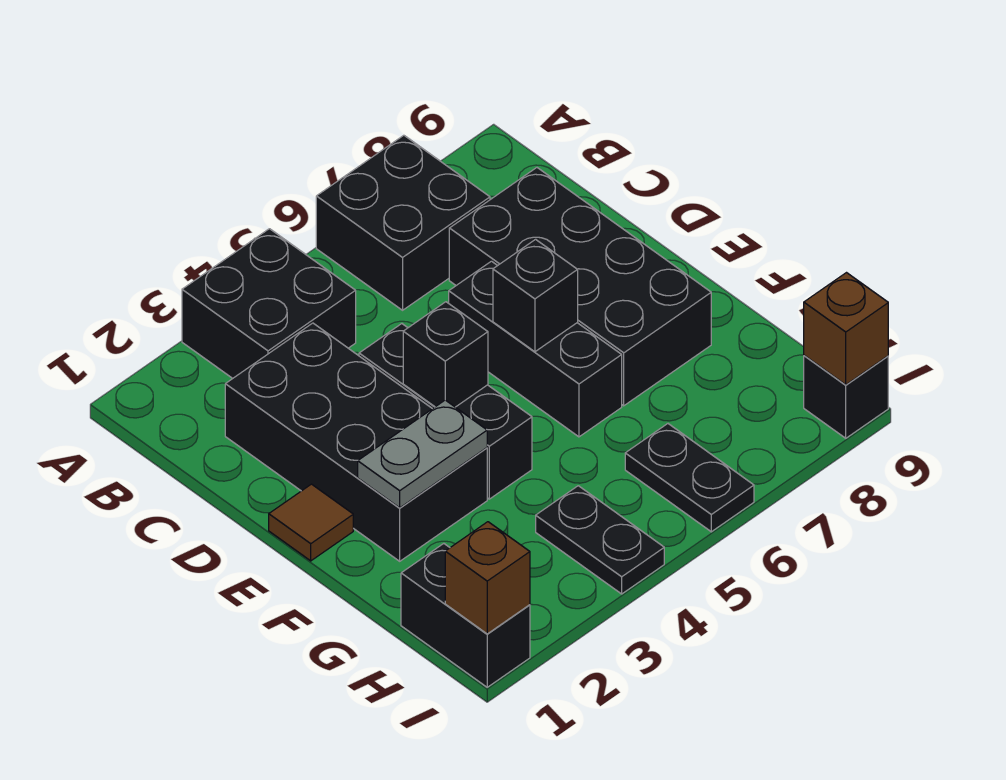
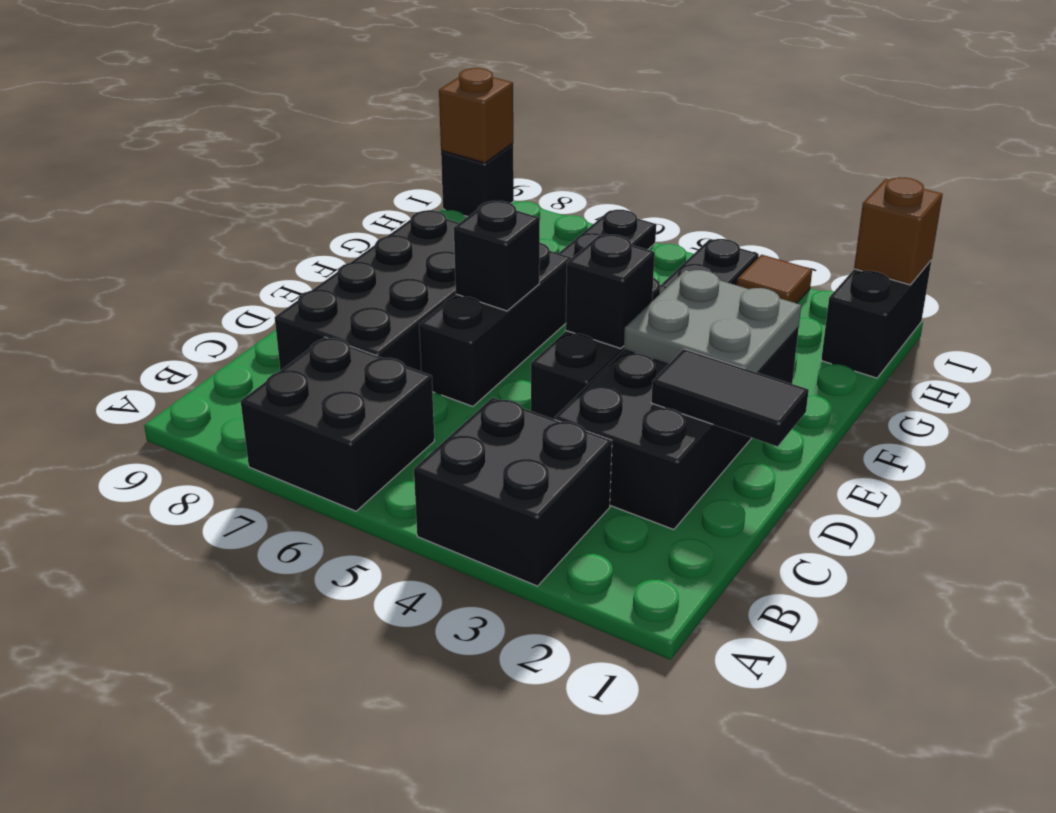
none -> black tile D1:D2 level 2
brown tile E1 level 1 -> brown tile I3 level 1
grey plate F2:F3 level 2 -> grey plate E2:F3 level 2

